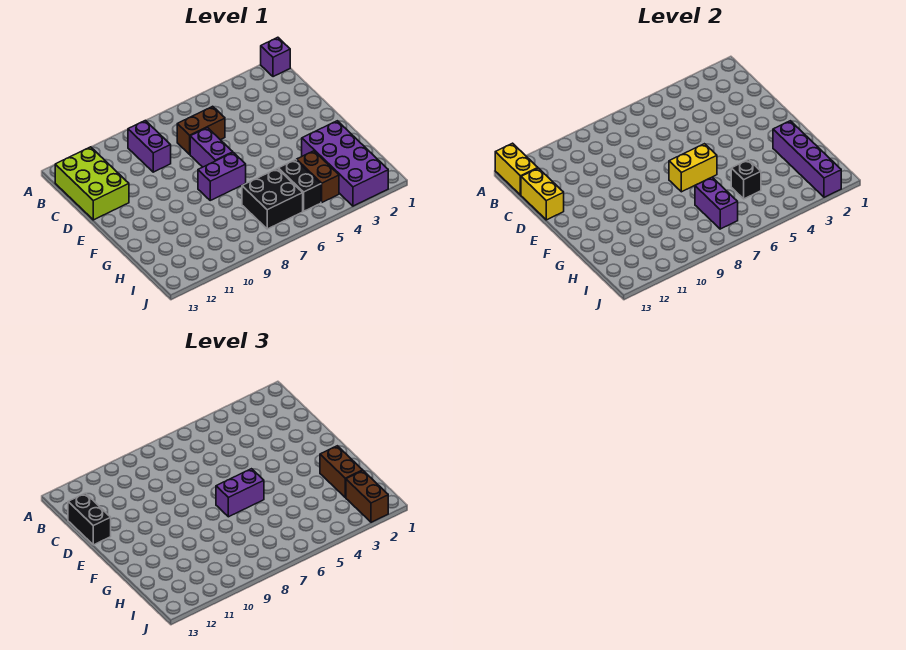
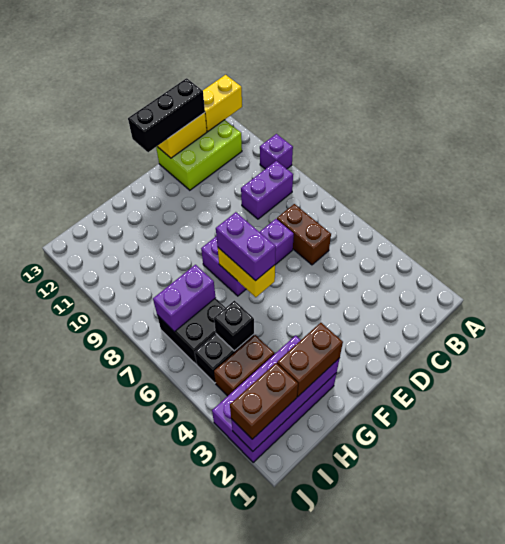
purple brick A1 level 1 -> purple brick A10 level 1
black brick C13:D13 level 3 -> black brick C13:E13 level 3

